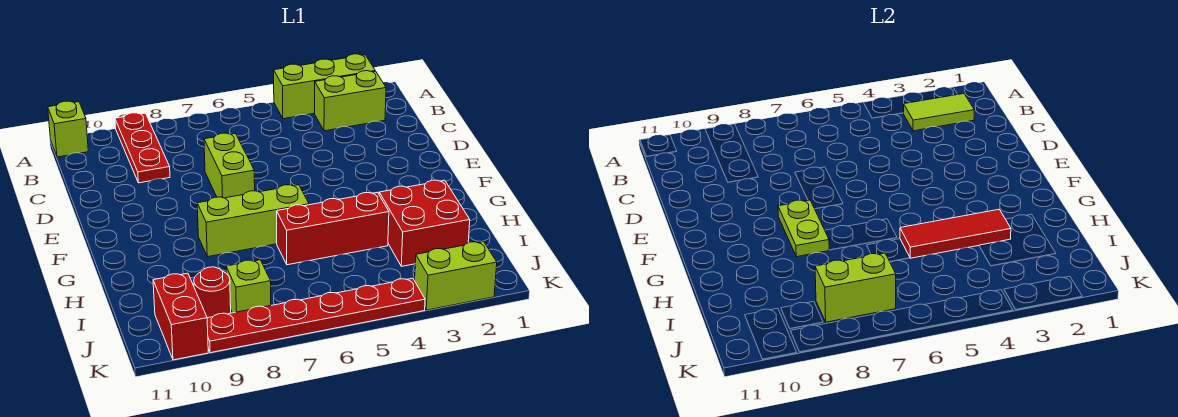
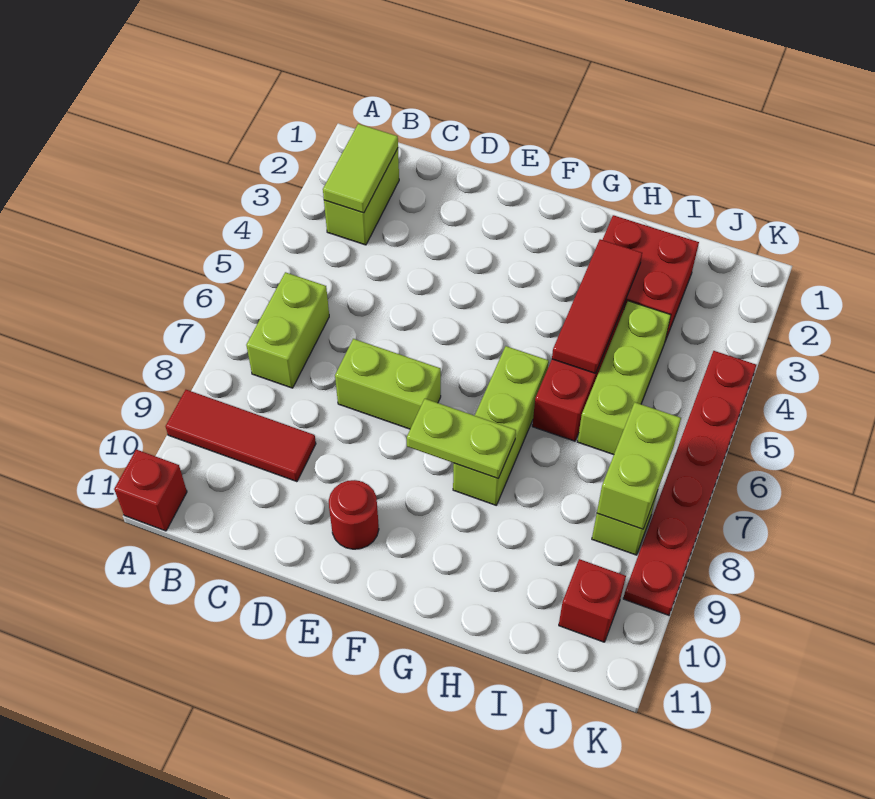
lime brick A2:A4 level 1 -> lime brick I4:I6 level 1
red plate A9:C9 level 1 -> red tile A9:C9 level 1
lime brick A11 level 1 -> red brick A11 level 1
red round brick J9 level 1 -> red round brick E10 level 1
red brick J10:K10 level 1 -> red brick J10 level 1
lime brick K2:K3 level 1 -> lime brick B6:B7 level 1

